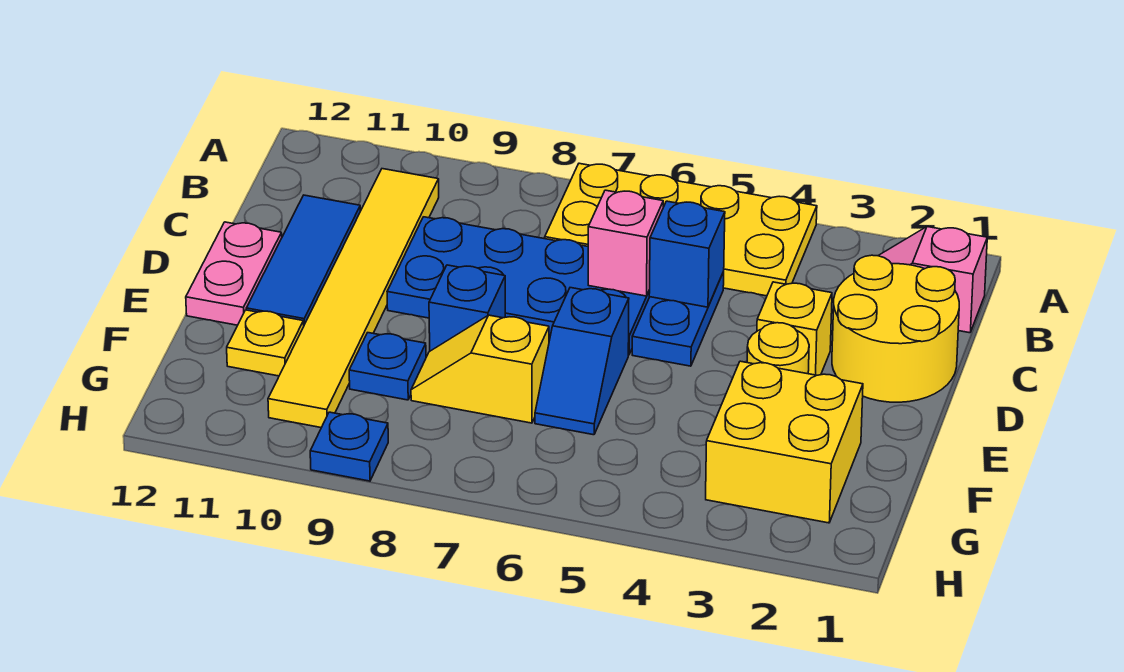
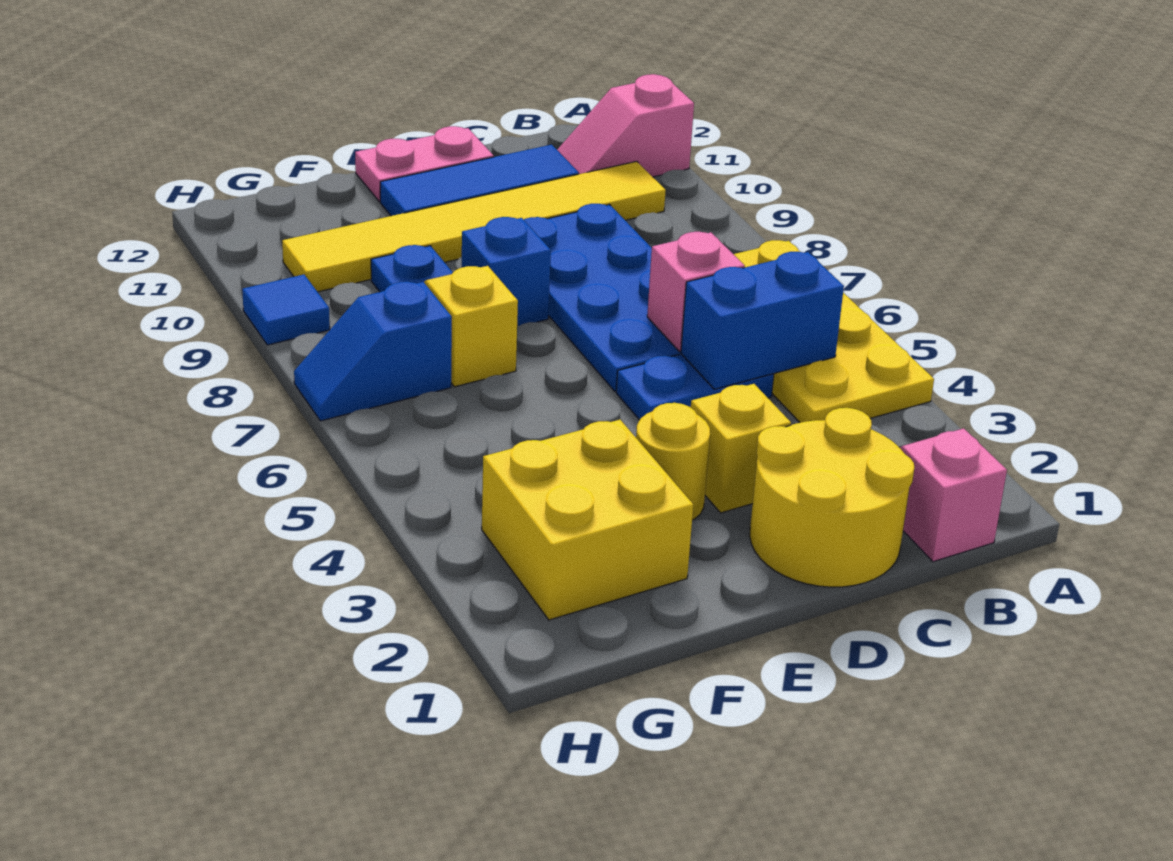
none -> pink slope A11:B11 level 1 top A
blue brick C5 level 2 -> blue brick B5:C5 level 2
blue slope E6:F6 level 1 top E -> blue slope G7:H7 level 1 top G
yellow plate F11 level 1 -> none
blue plate H9 level 1 -> blue tile H9 level 1

